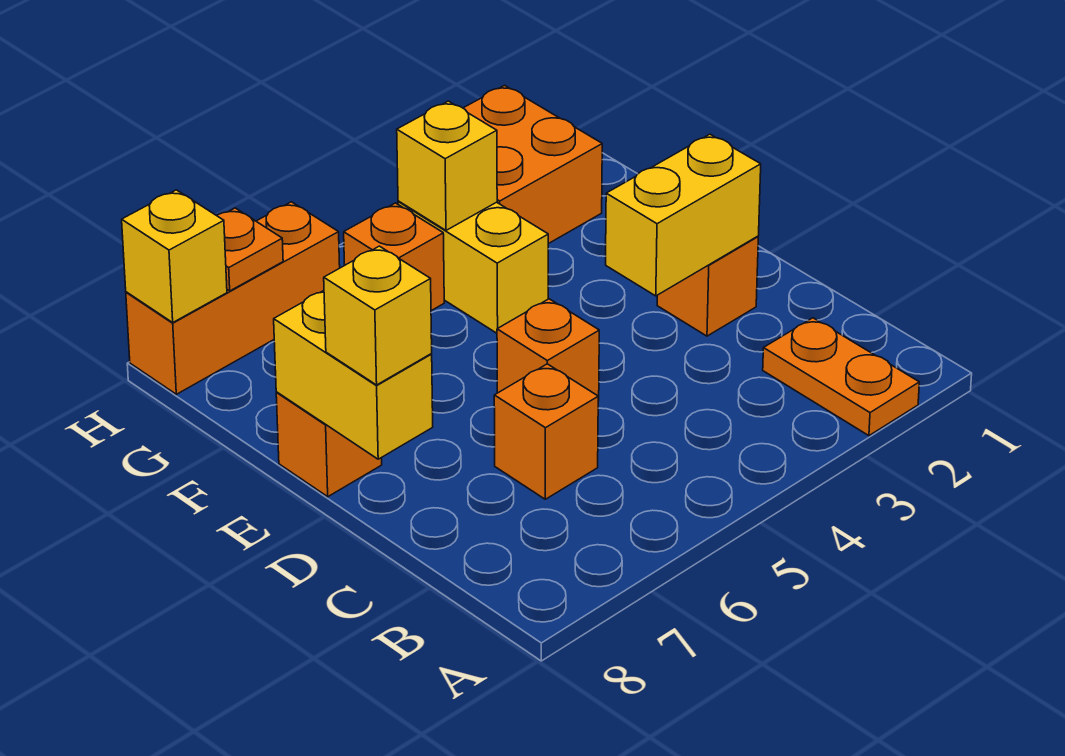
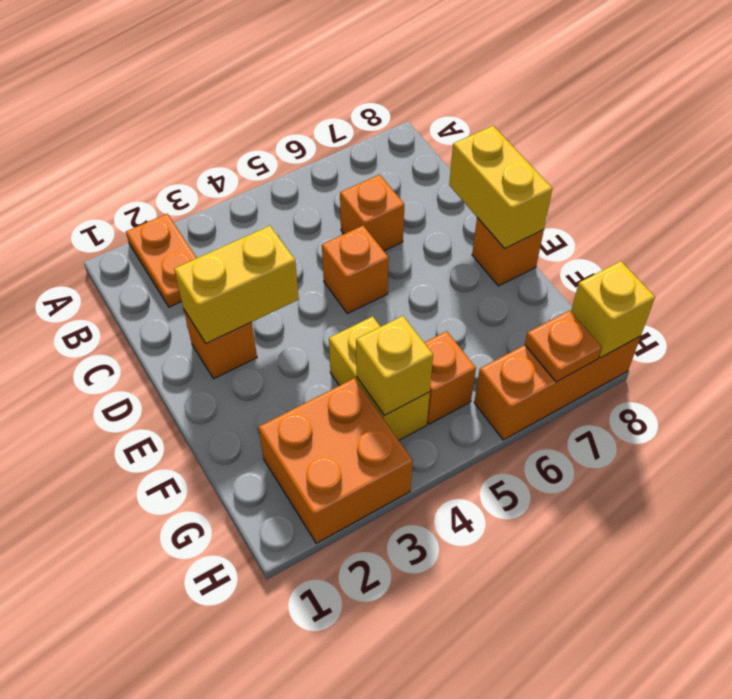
yellow brick D8 level 3 -> none

